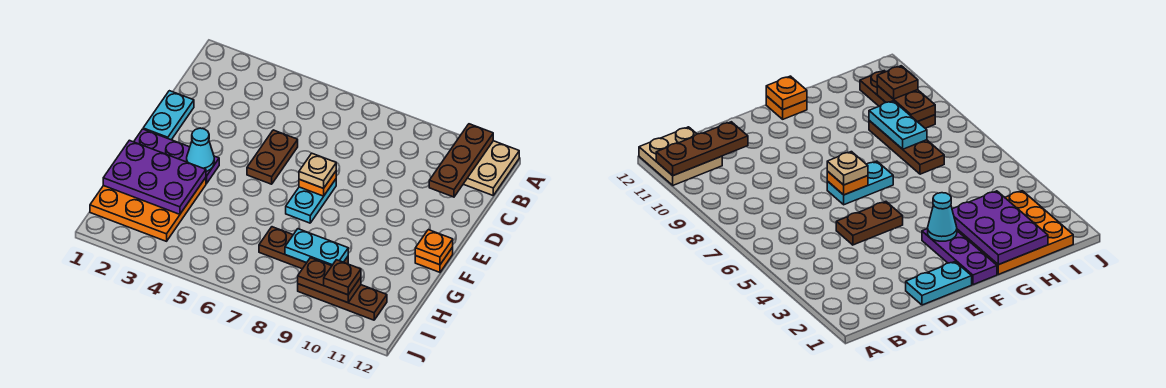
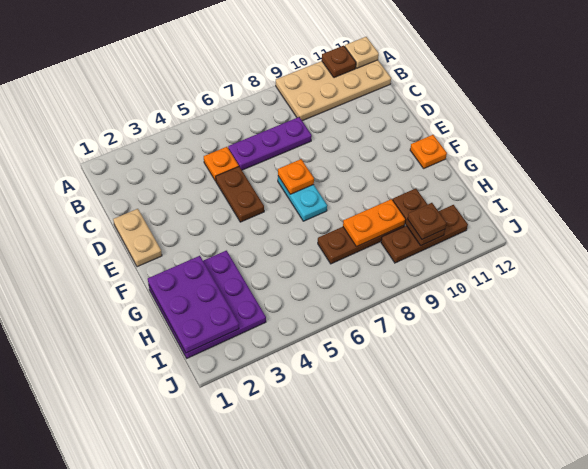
tan plate A11:B12 level 1 -> tan plate A9:B12 level 1
brown plate A11:C11 level 2 -> brown plate A11 level 2
cyan plate D1:E1 level 1 -> tan plate D1:E1 level 1
tan plate E7 level 3 -> tan plate A12 level 2
purple plate F1:F3 level 1 -> purple plate C6:C8 level 1
cyan cone F3 level 2 -> none
orange plate F12 level 2 -> orange plate C5 level 1
orange plate G1:I3 level 1 -> purple plate G1:I3 level 1
purple plate G1:H3 level 2 -> purple plate G1:I2 level 2
cyan plate H8:H9 level 2 -> orange plate H8:H9 level 2
brown plate I9:I10 level 2 -> brown plate H10:I10 level 2

